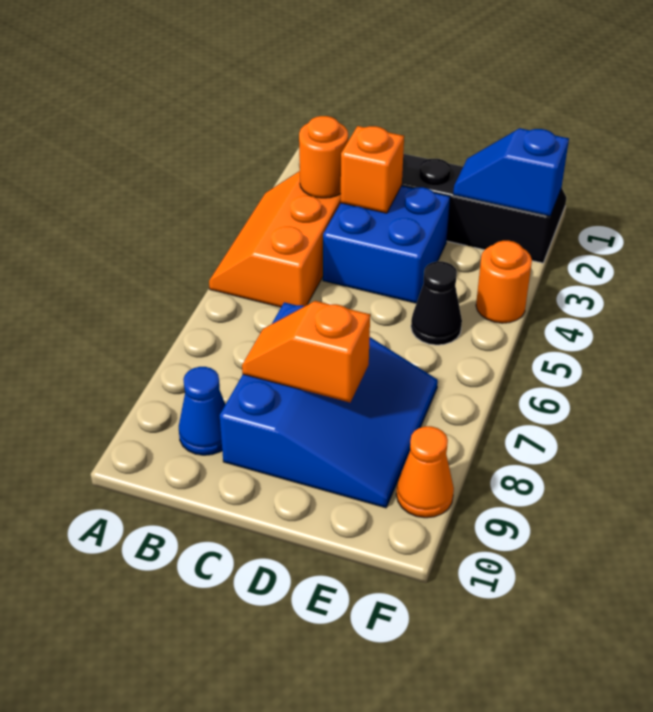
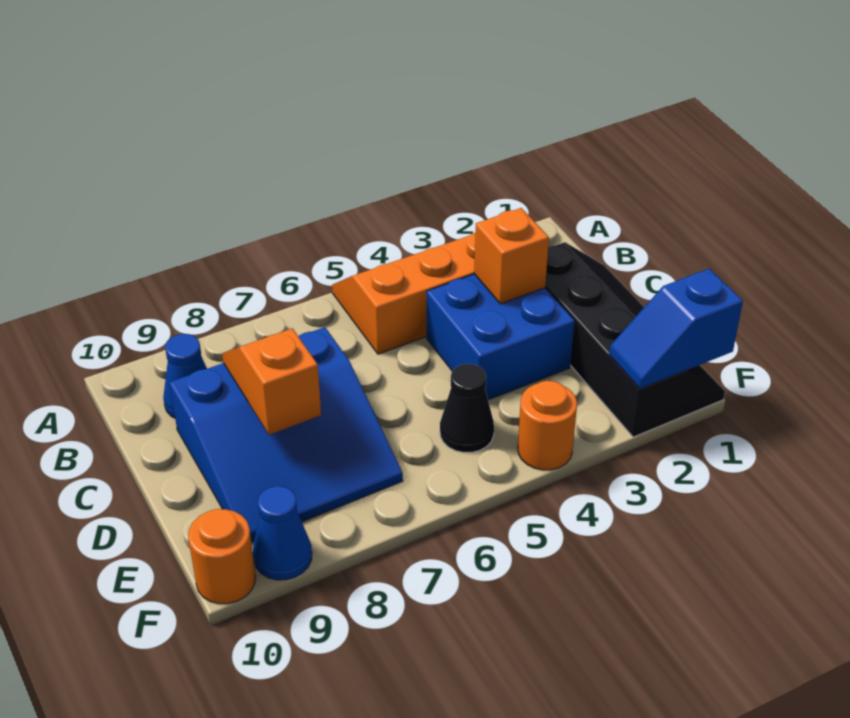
orange round brick B3 level 2 -> orange round brick F10 level 1
blue slope E2:F2 level 2 top F -> blue slope F1:F2 level 2 top 1
orange cone F9 level 1 -> blue cone F9 level 1

